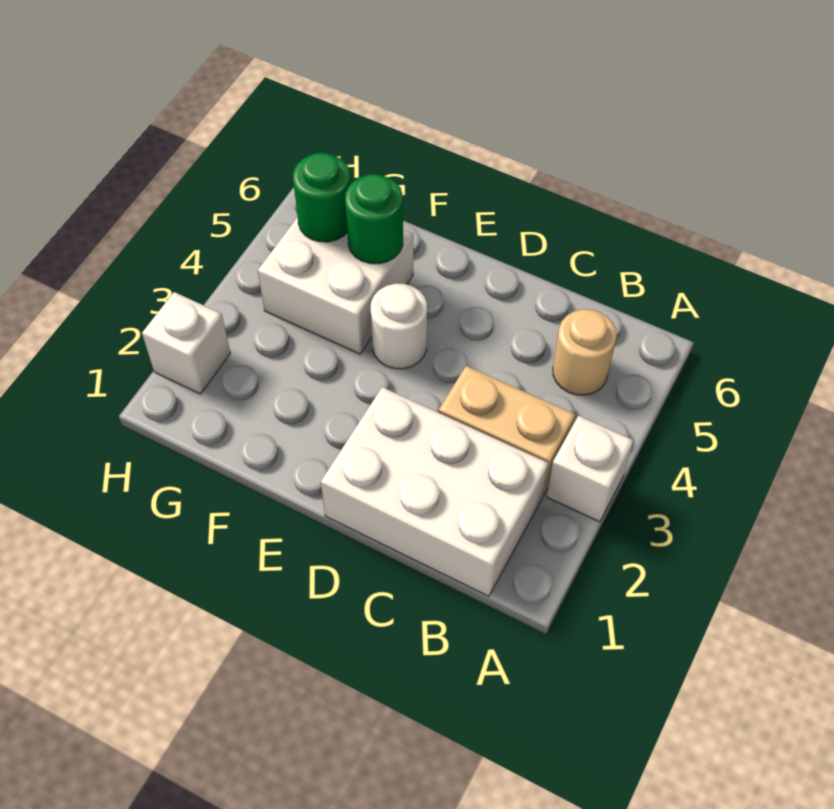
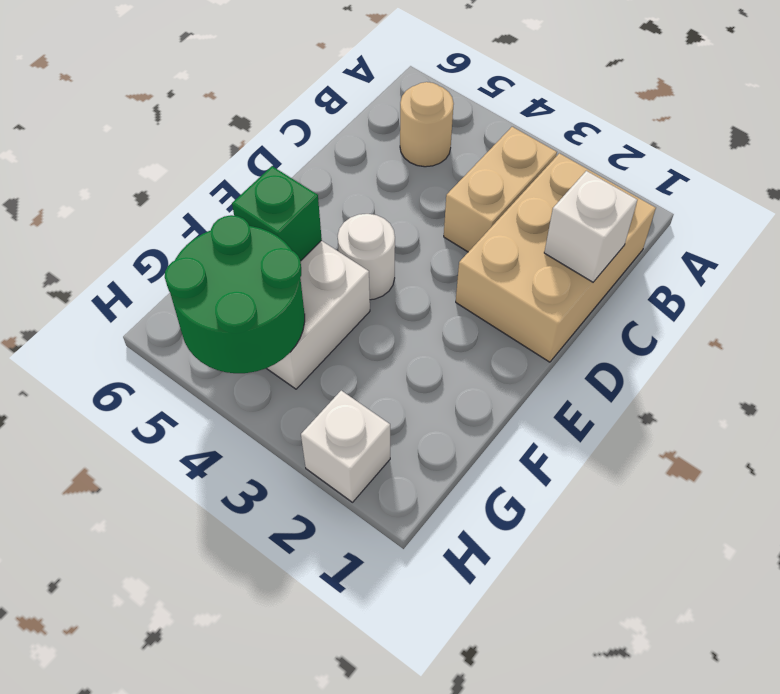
white brick A3 level 1 -> white brick C1 level 2
white brick B1:D2 level 1 -> tan brick B1:D2 level 1
green round brick F5 level 2 -> green brick F5 level 2
green round brick G5 level 2 -> green round brick G4:H5 level 2

